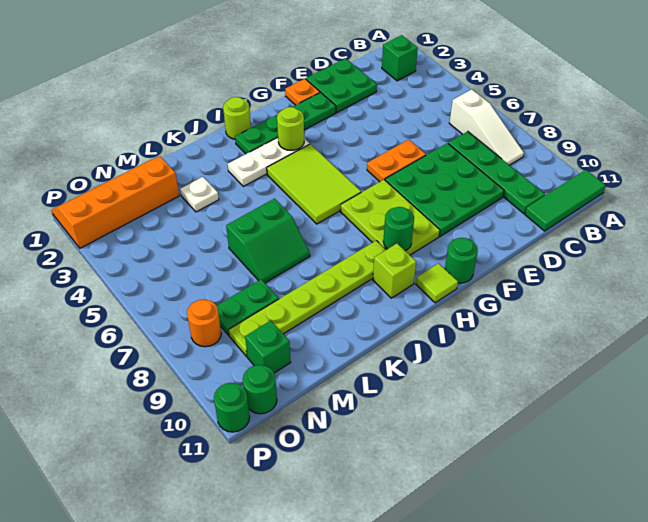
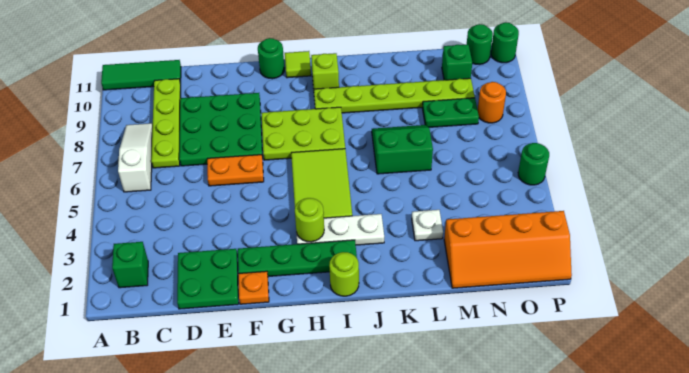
green plate C7:C10 level 1 -> lime plate C7:C10 level 1
lime plate G7:H9 level 1 -> lime plate G7:I8 level 1
green round brick H9 level 2 -> green round brick P5 level 1

